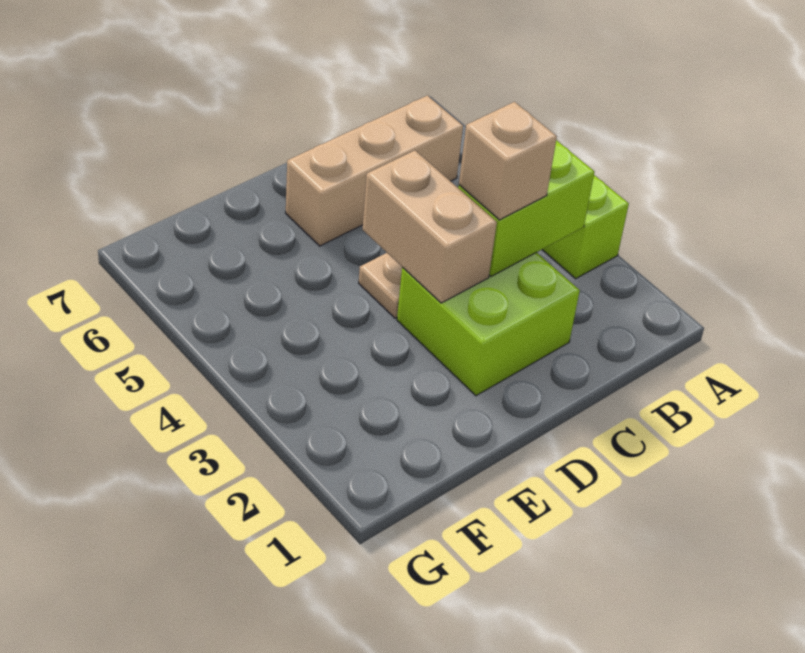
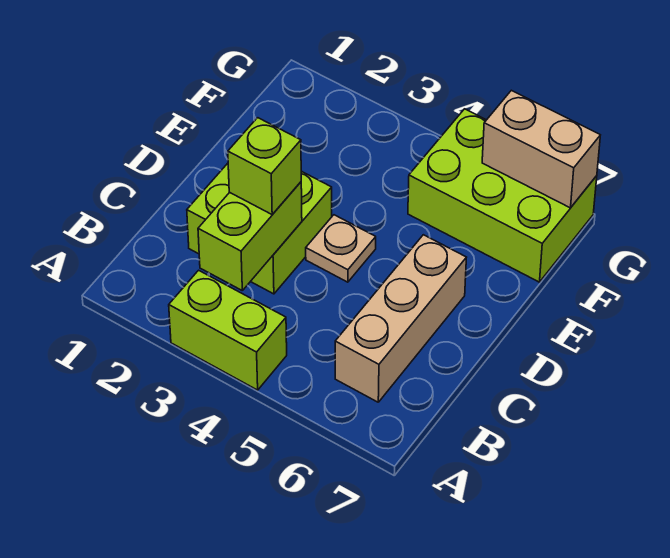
tan brick C3 level 3 -> lime brick C3 level 3
tan brick D3:D4 level 2 -> tan brick G6:G7 level 2
none -> lime brick F5:G7 level 1

